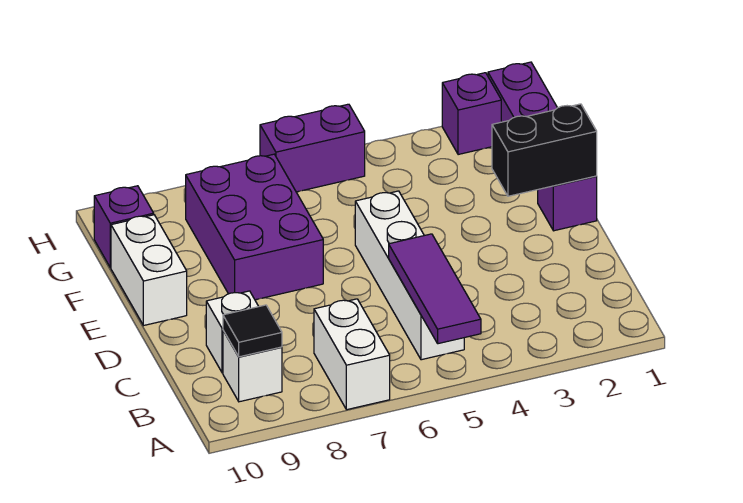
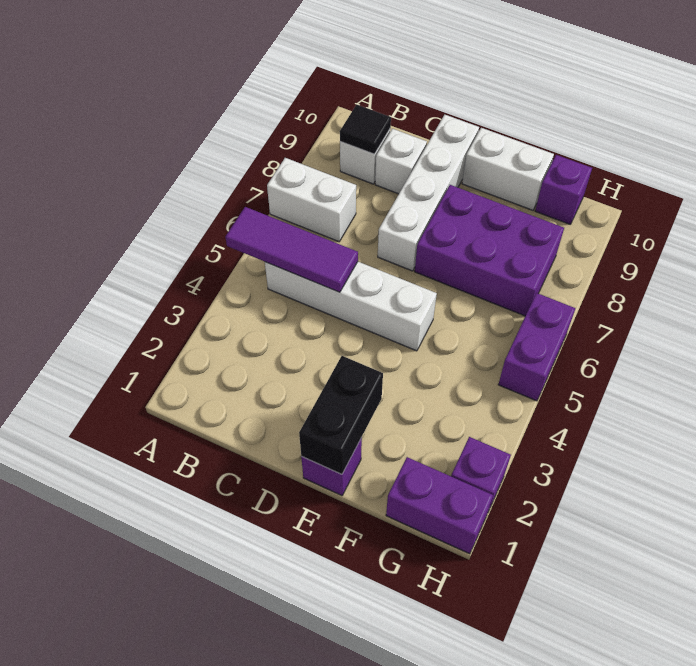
none -> white brick D7:D10 level 1

